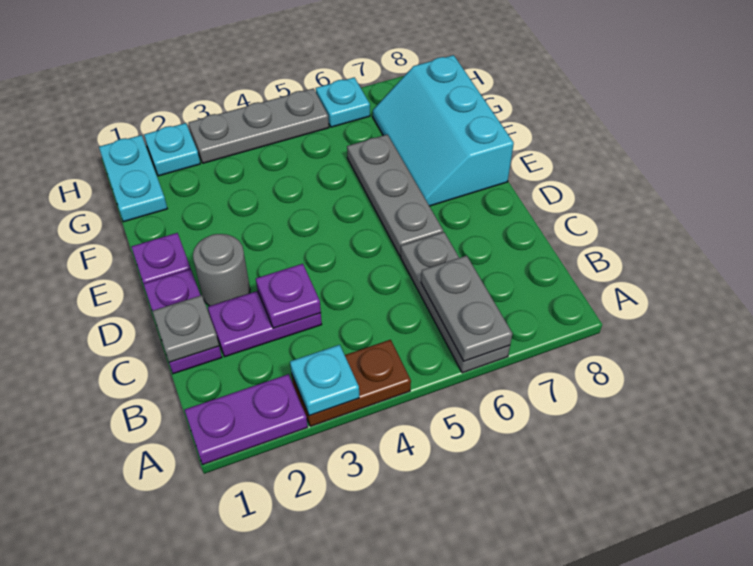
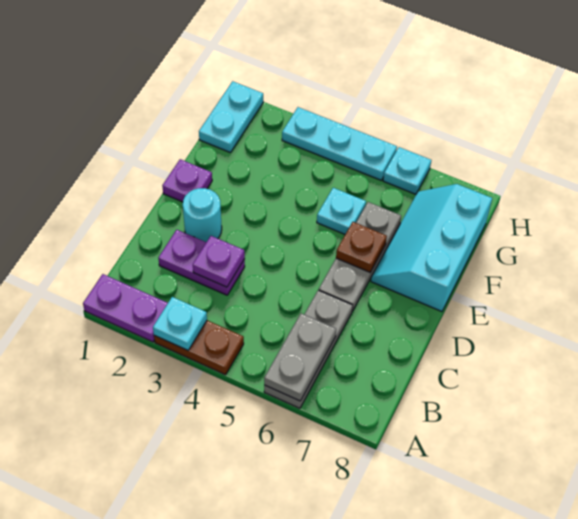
purple plate C1:D1 level 1 -> none
grey plate C1 level 2 -> none
grey round brick D2 level 1 -> cyan round brick D2 level 1
none -> brown plate E6 level 2
cyan plate H2 level 1 -> cyan plate F5 level 1
grey plate H3:H5 level 1 -> cyan plate H3:H5 level 1

